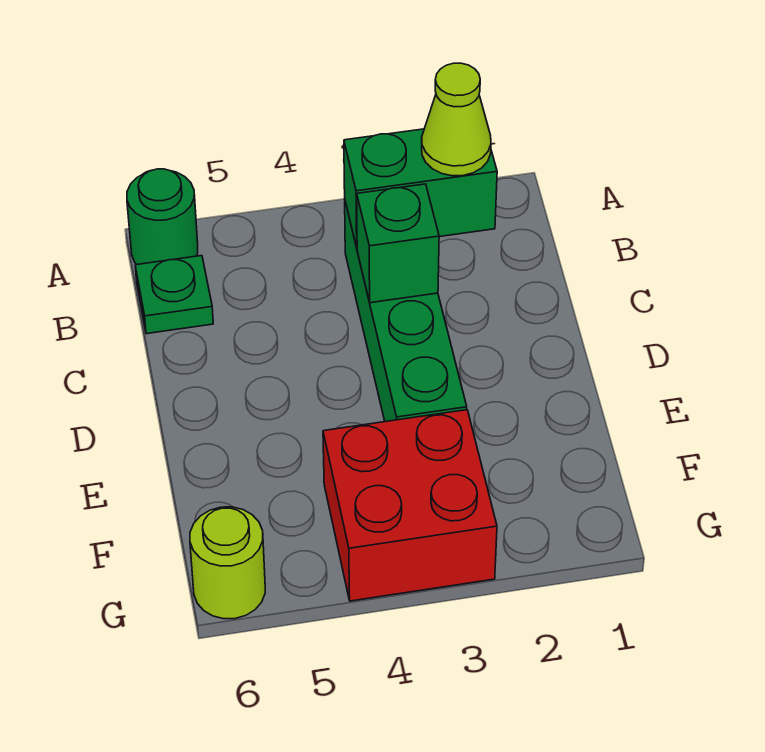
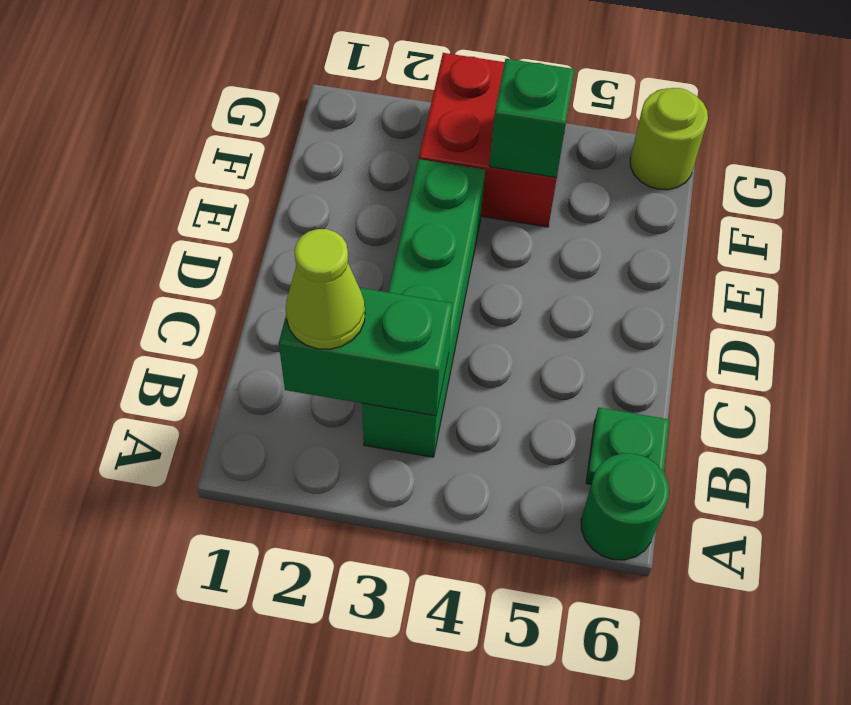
green brick C3 level 2 -> green brick F4 level 2

